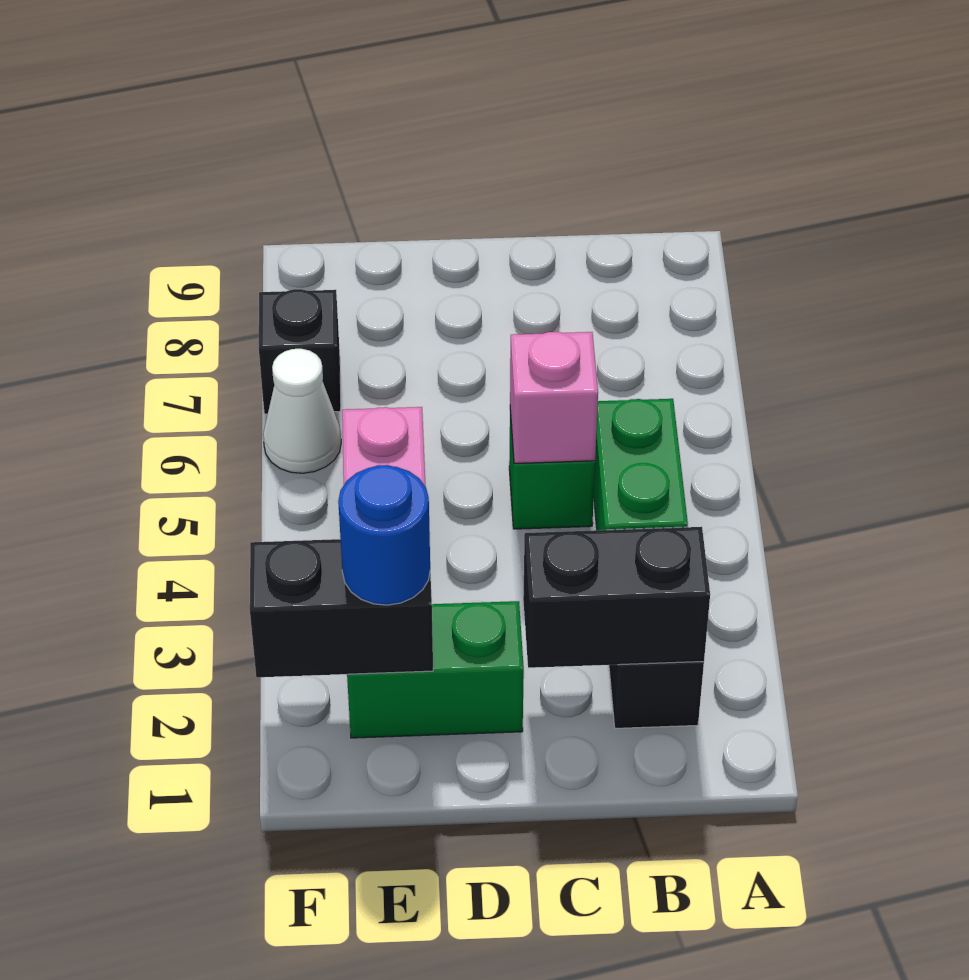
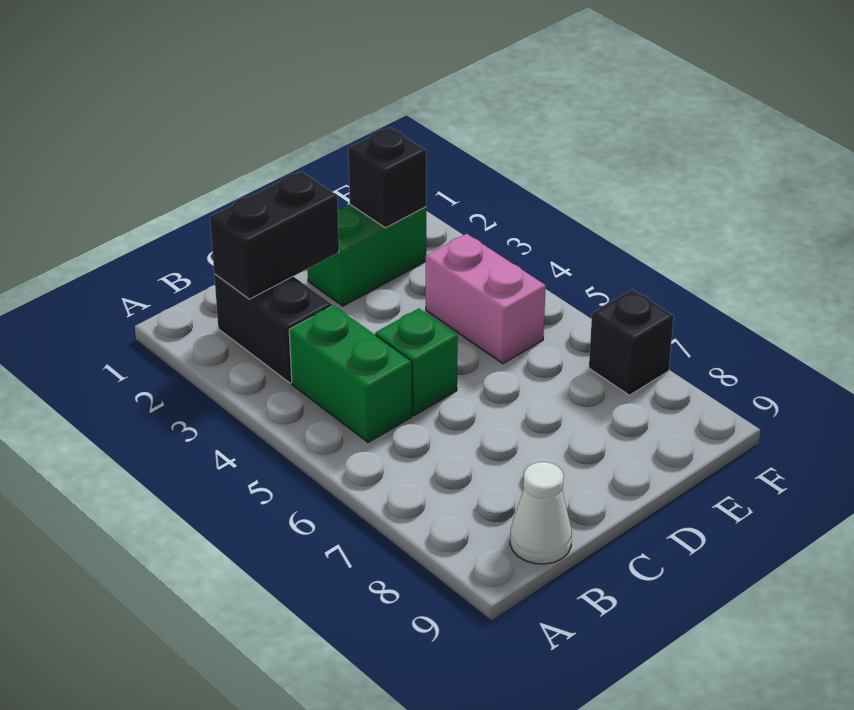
pink brick C5 level 2 -> none
black brick E2:F2 level 2 -> black brick E2 level 2
blue round brick E2 level 3 -> none
white cone F6 level 1 -> white cone B9 level 1

